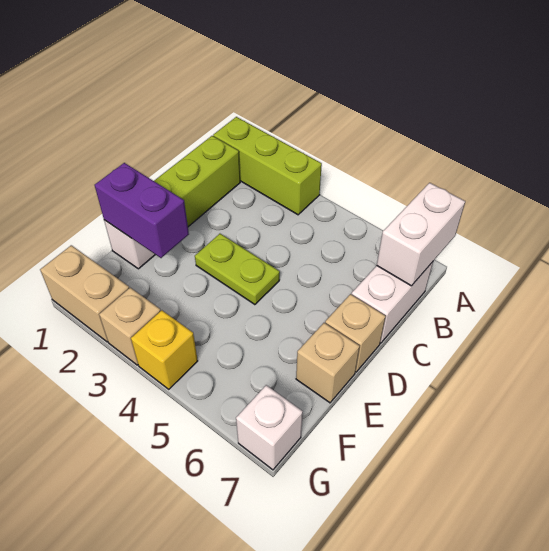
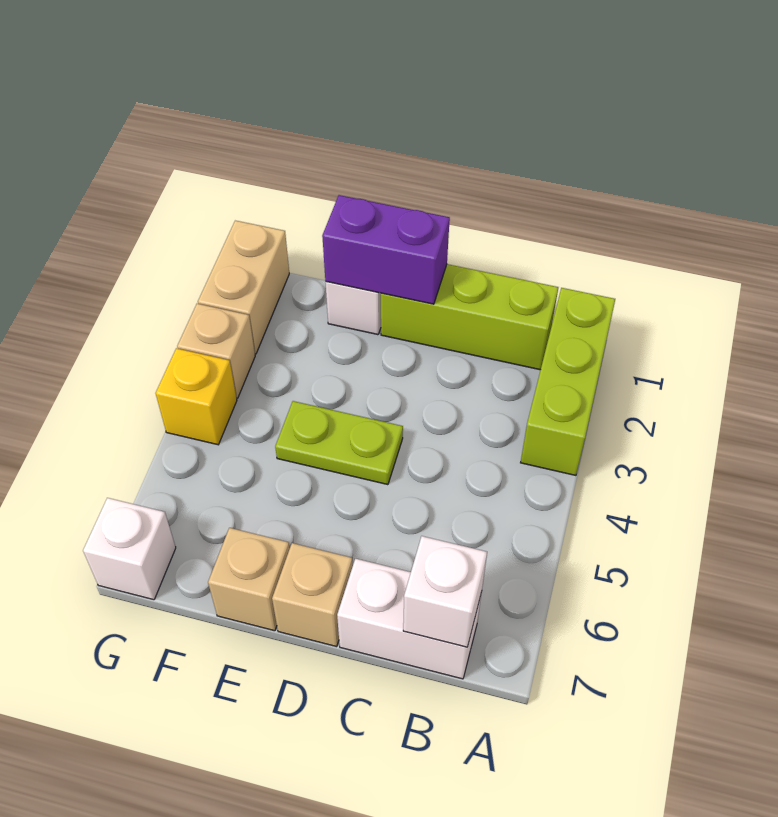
white brick A7:B7 level 2 -> white brick B7 level 2
lime plate D3:D4 level 1 -> lime plate D4:E4 level 1
purple brick E1:E2 level 2 -> purple brick D1:E1 level 2

